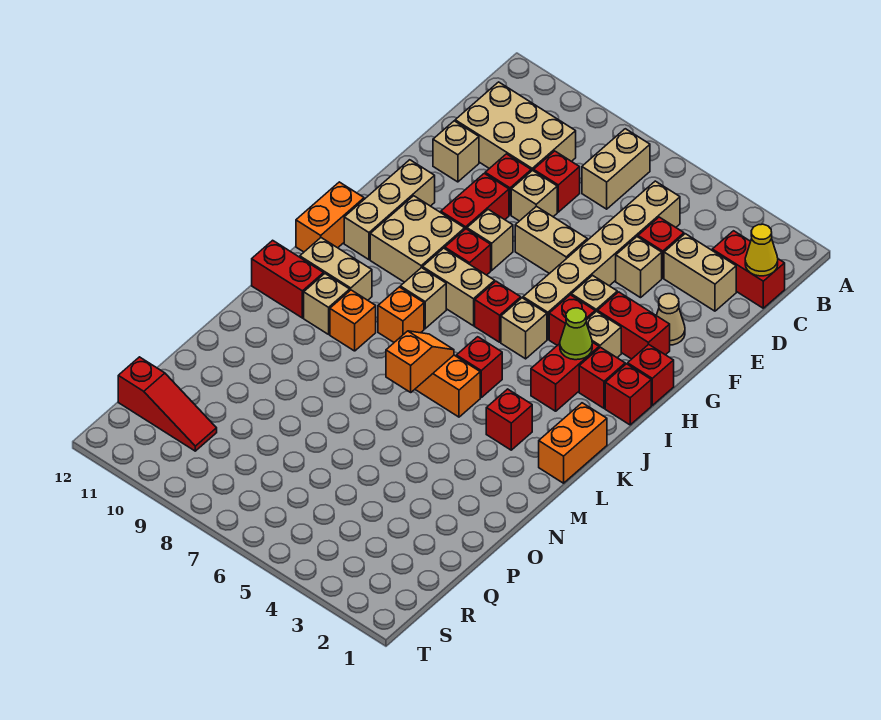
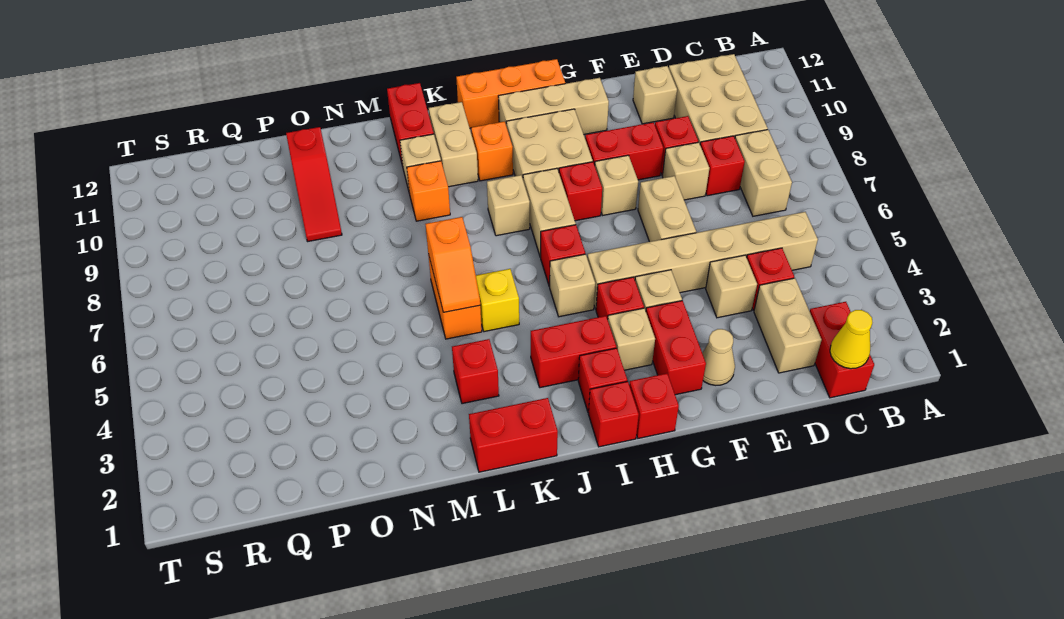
tan brick B7:C7 level 1 -> tan brick C7:C8 level 1
lime cone I3 level 2 -> none
orange brick I12:J12 level 1 -> orange brick H12:J12 level 1
orange brick K1:L1 level 1 -> red brick K1:L1 level 1
red brick K5 level 1 -> yellow brick K5 level 1
orange brick K8 level 1 -> orange brick J10 level 1
orange slope L6:M6 level 2 top M -> orange slope L5:L6 level 2 top 6
red slope R10:R12 level 1 top 12 -> red slope O9:O11 level 1 top 11

